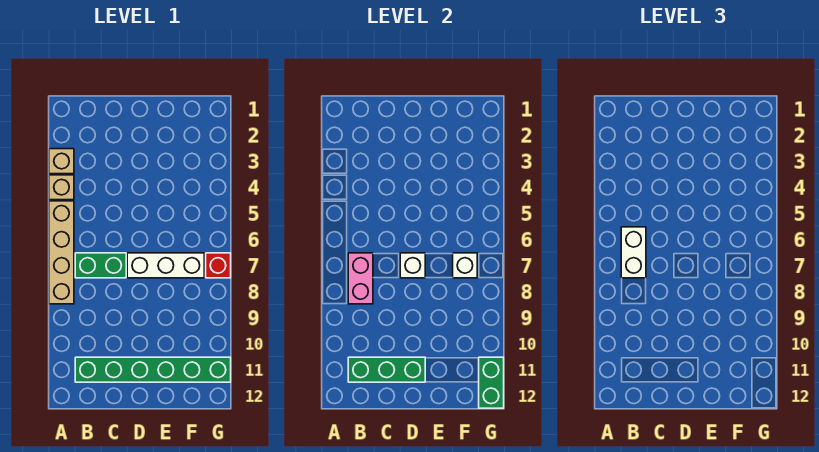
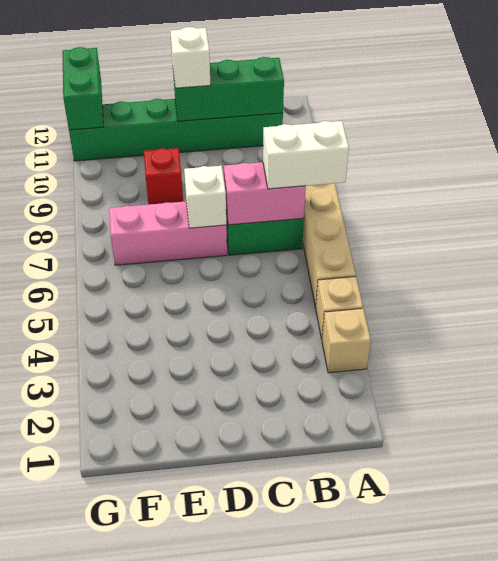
white brick B6:B7 level 3 -> white brick A7:B7 level 3
pink brick B7:B8 level 2 -> pink brick B7:C7 level 2
white brick D7:F7 level 1 -> pink brick D7:F7 level 1
white brick F7 level 2 -> white brick D11 level 3
red brick G7 level 1 -> red brick E9 level 1

